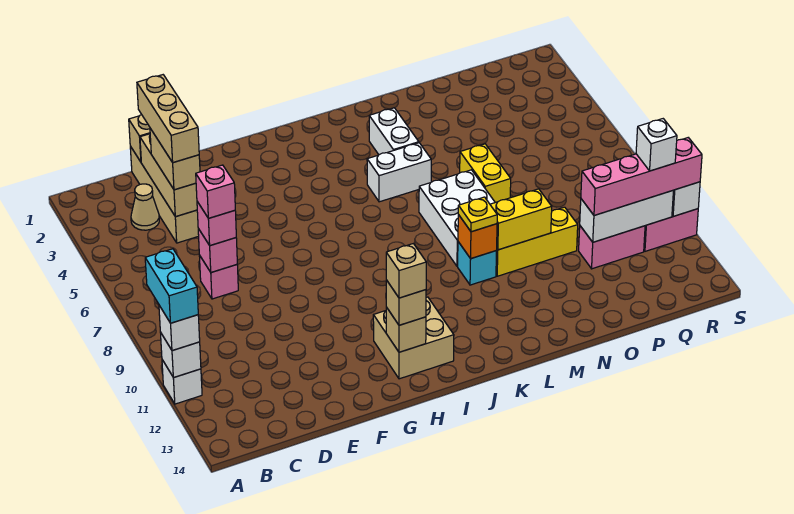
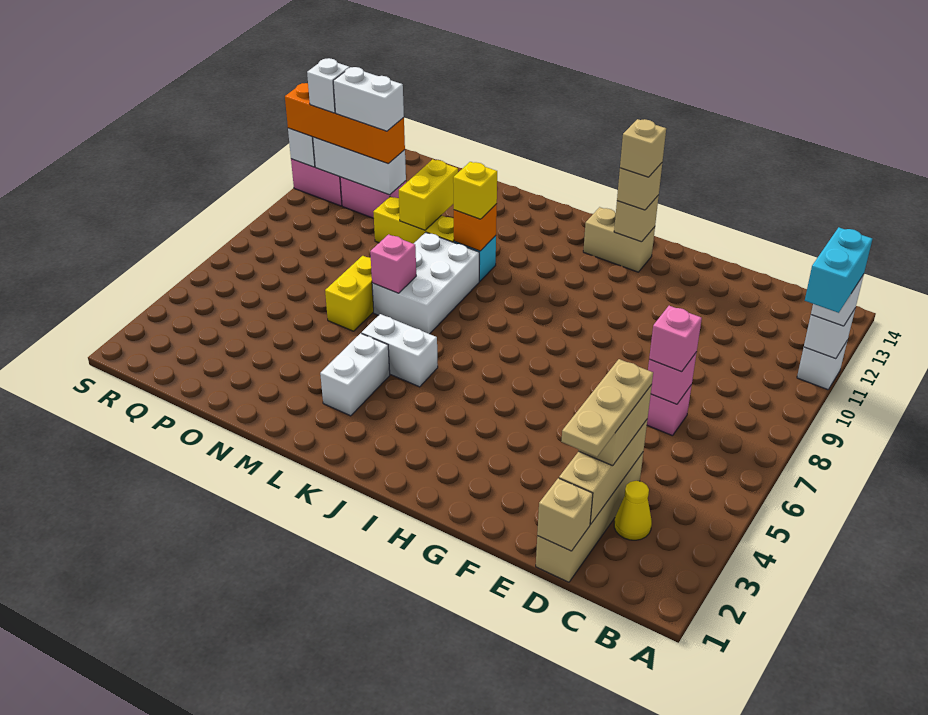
tan cone C3 level 1 -> yellow cone C3 level 1
tan brick D2:D4 level 4 -> tan plate D2:D4 level 4
pink brick D7 level 4 -> pink brick M7 level 2
tan brick H12:I13 level 1 -> tan brick H13:I13 level 1
yellow plate L10 level 3 -> yellow brick L10 level 3
yellow brick M10:N10 level 2 -> yellow brick N10:N11 level 2
pink brick P11:S11 level 3 -> orange brick P11:S11 level 3
none -> white brick P11:Q11 level 4

